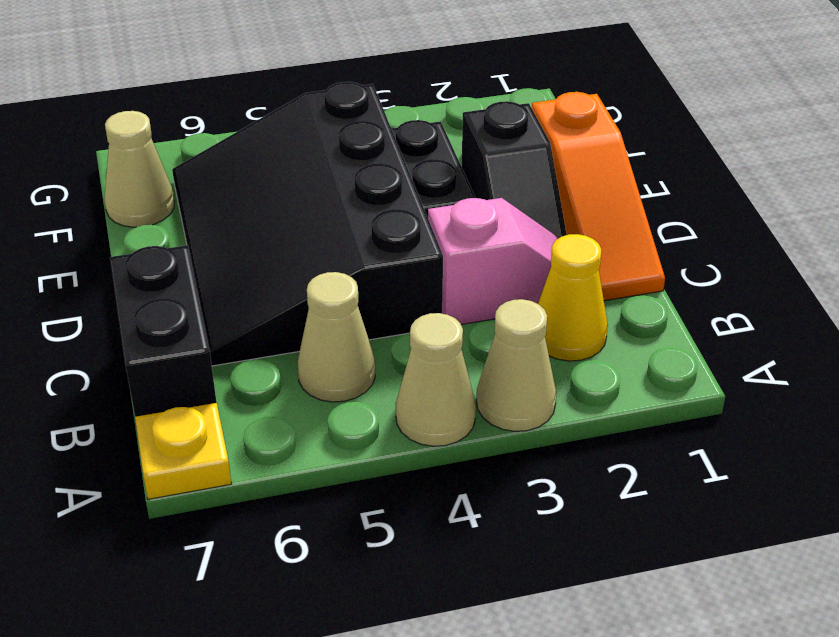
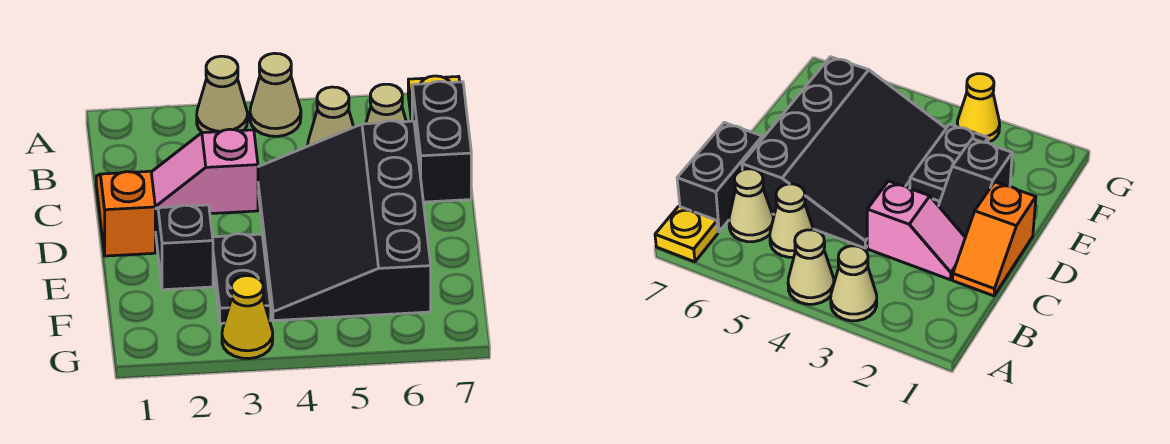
yellow cone B2 level 1 -> yellow cone G3 level 1
orange slope C1:E1 level 1 top E -> orange slope C1:D1 level 1 top D
black slope C4:F6 level 1 top 4 -> black slope C4:F6 level 1 top 6
tan cone F7 level 1 -> tan cone B6 level 1

